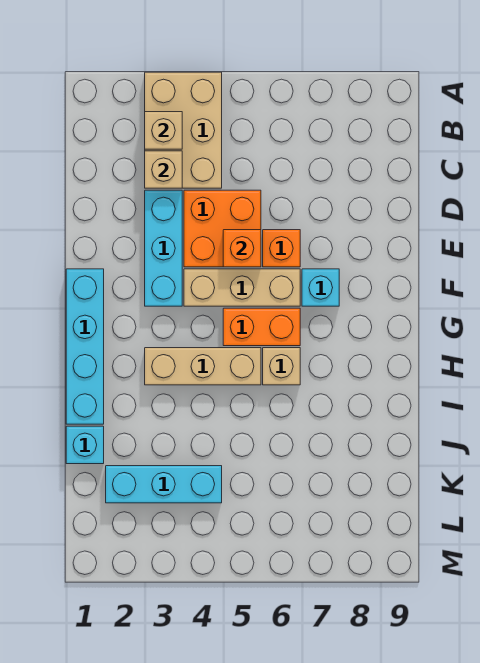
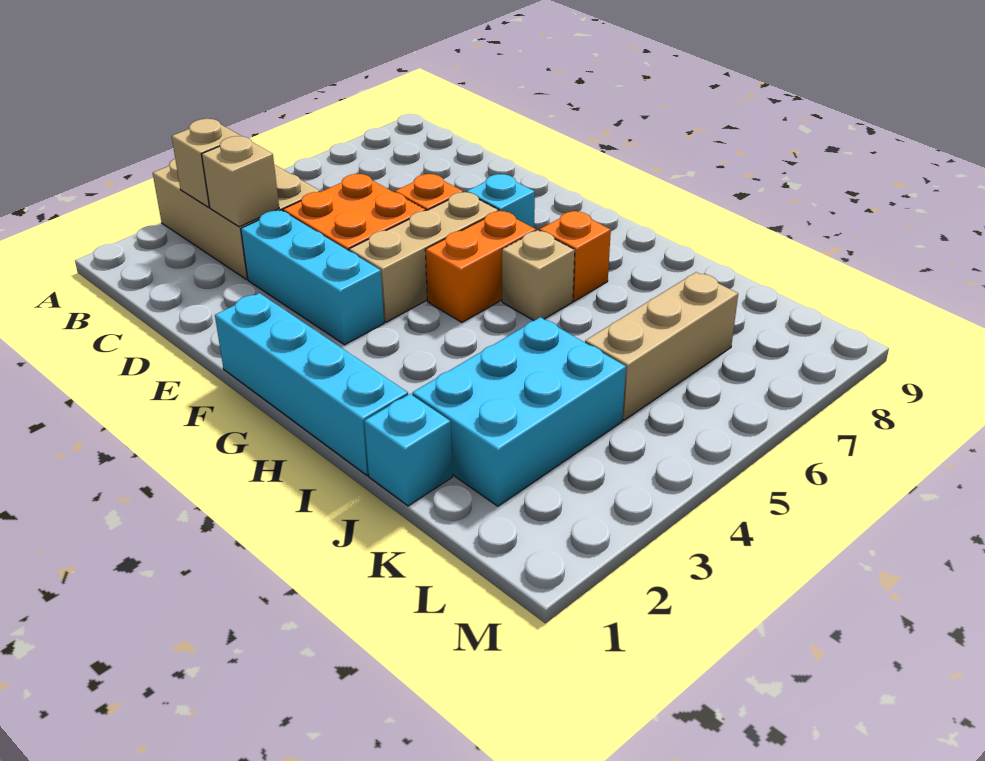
orange brick E5 level 2 -> orange brick H7 level 1
tan brick H3:H5 level 1 -> tan brick K5:K7 level 1
cyan brick K2:K4 level 1 -> cyan brick J2:K4 level 1

